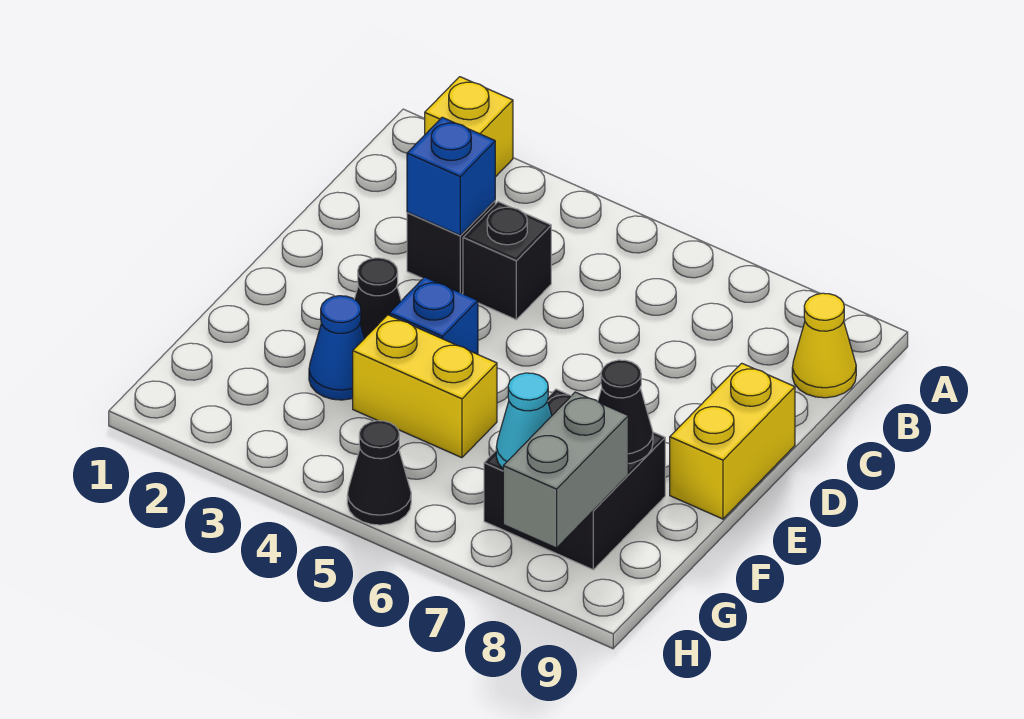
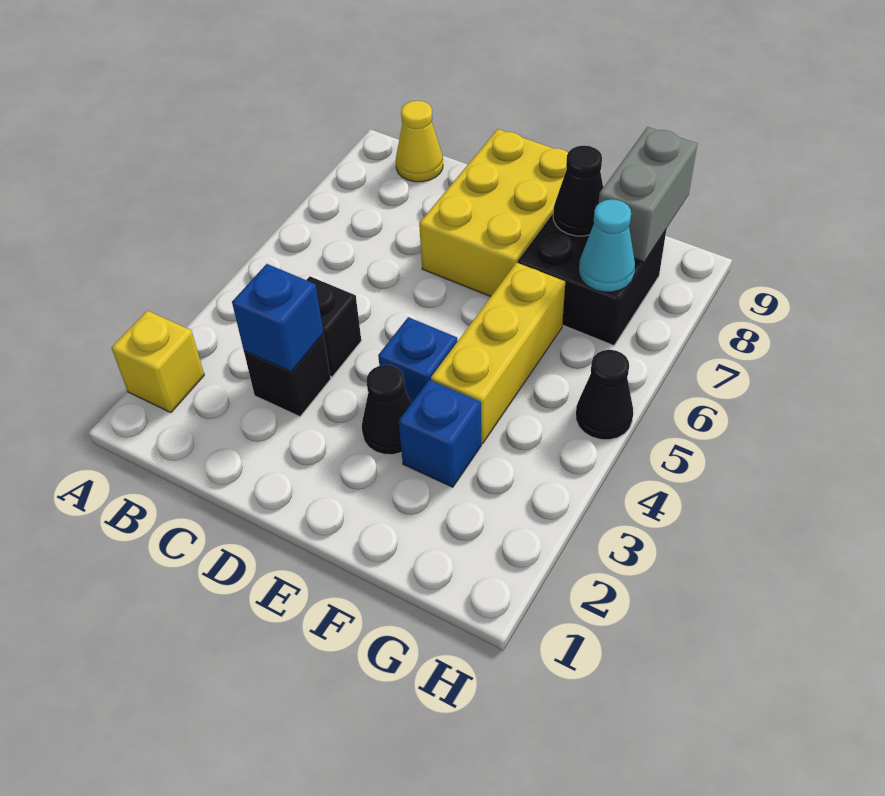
yellow brick D9:E9 level 1 -> yellow brick D7:E9 level 1
blue cone F3 level 1 -> blue brick F3 level 1
yellow brick F4:F5 level 1 -> yellow brick F4:F6 level 1
grey brick G8:H8 level 2 -> grey brick G8:G9 level 2

